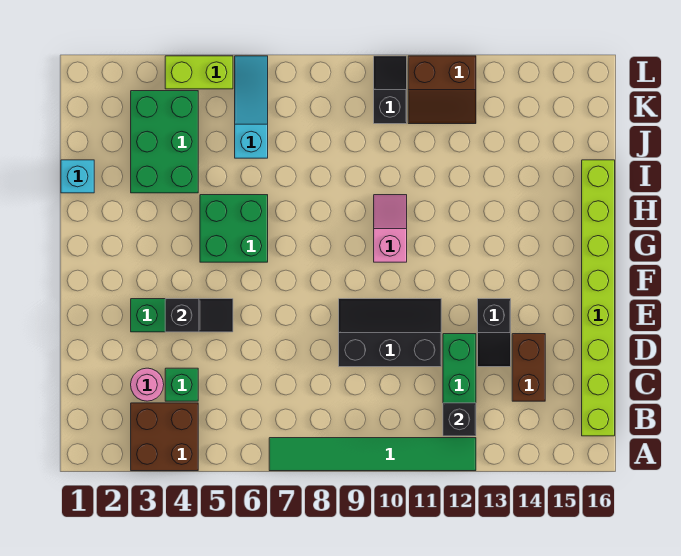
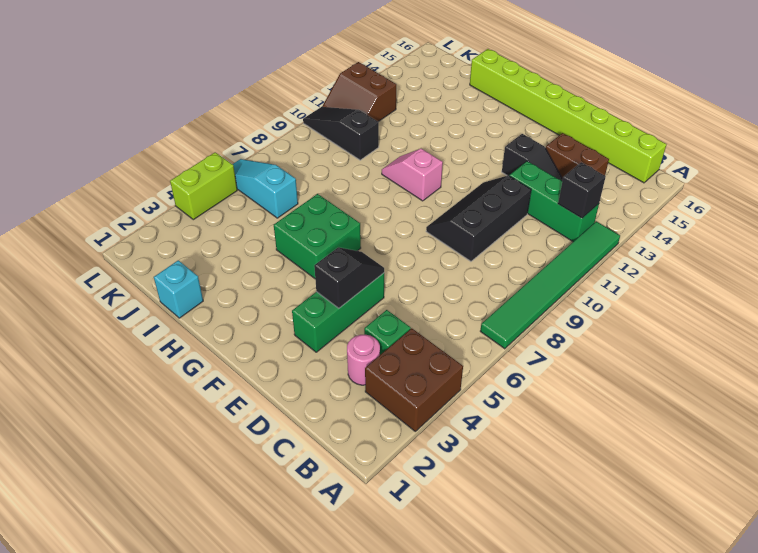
green brick I3:K4 level 1 -> none
black slope K10:L10 level 1 top K -> black slope J10:L10 level 1 top J
brown slope K11:L12 level 1 top L -> brown slope K11:L12 level 1 top 12

